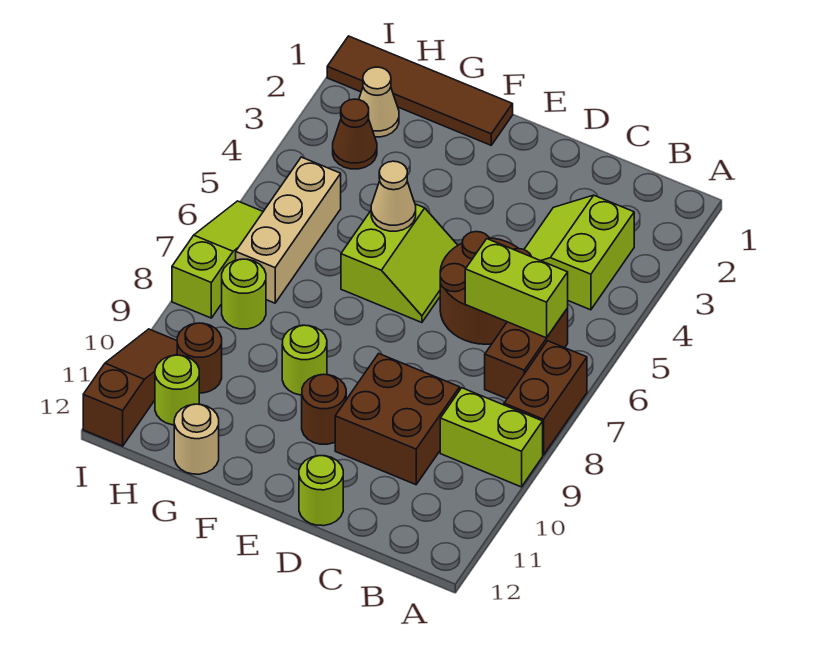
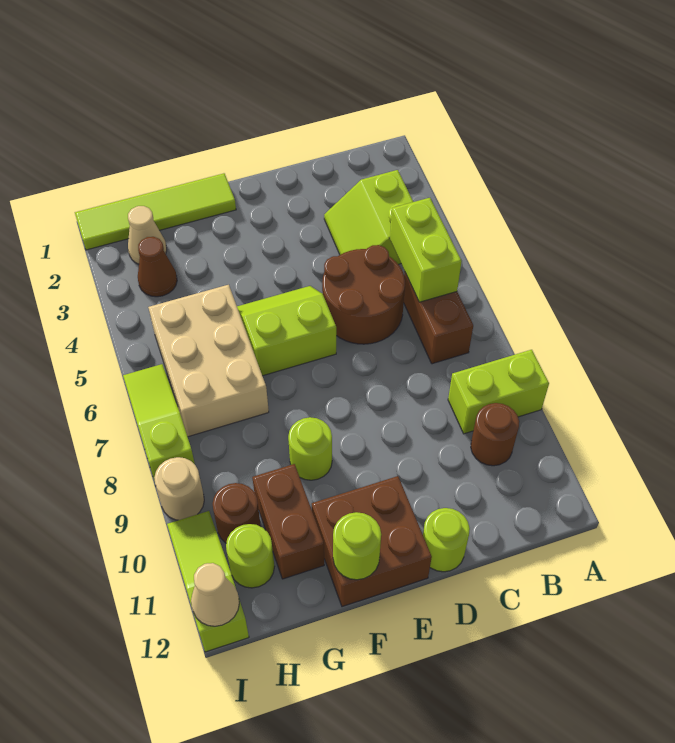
brown brick A7:A8 level 1 -> brown brick G10:G11 level 1
lime brick B6:C6 level 2 -> lime brick B5:B6 level 2
brown brick C9:D10 level 1 -> brown brick E11:F12 level 1
lime slope E5:F6 level 1 top F -> lime slope E5:F6 level 1 top 6
brown round brick E10 level 1 -> brown round brick B10 level 1
brown tile F1:I1 level 1 -> lime tile F1:I1 level 1
tan cone F5 level 2 -> tan cone I12 level 2
tan round brick G12 level 1 -> tan round brick I9 level 1
tan brick H5:H7 level 1 -> tan brick G5:H7 level 1
lime round brick H8 level 1 -> lime round brick F12 level 2
brown slope I10:I12 level 1 top 12 -> lime slope I10:I12 level 1 top 12

